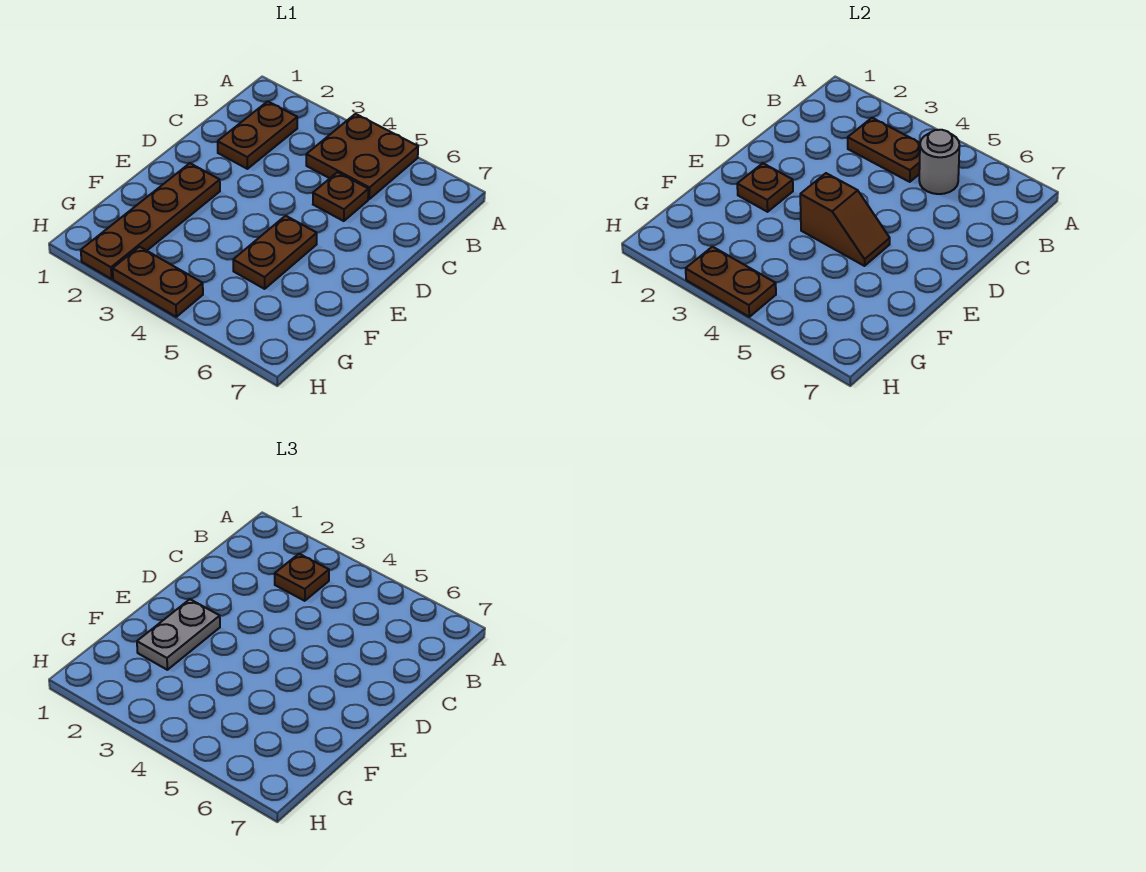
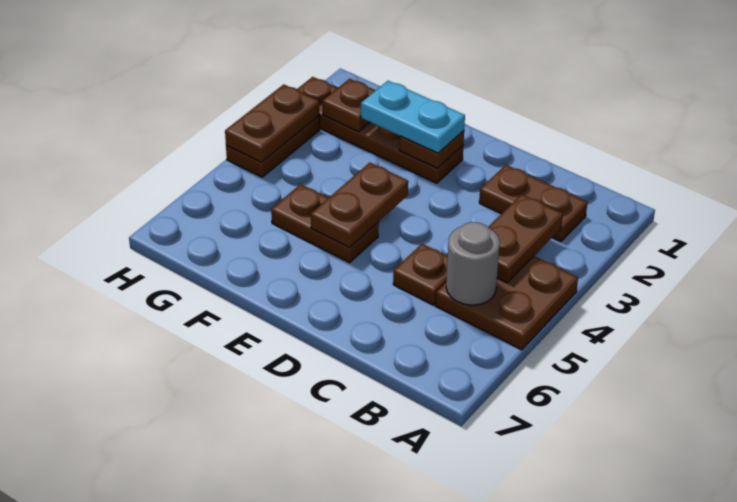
brown plate B3 level 3 -> brown plate G2 level 2
grey plate E2:F2 level 3 -> cyan plate E2:F2 level 3
brown slope E4:E5 level 2 top 4 -> brown plate E4:E5 level 2

